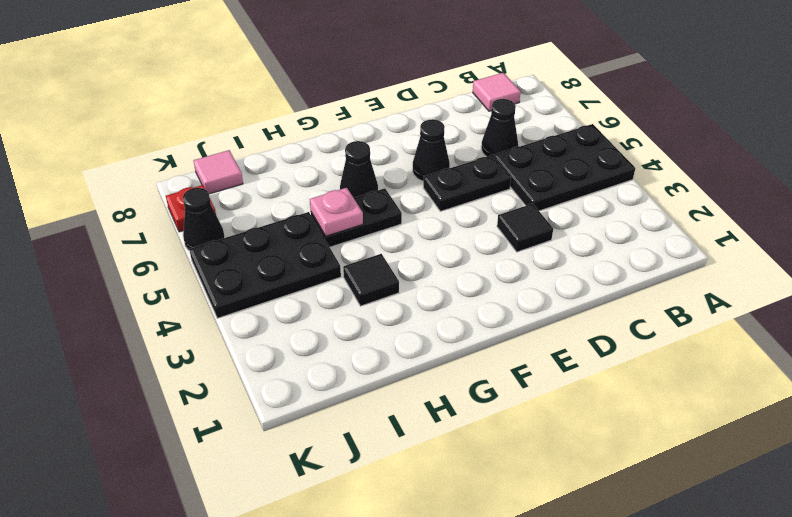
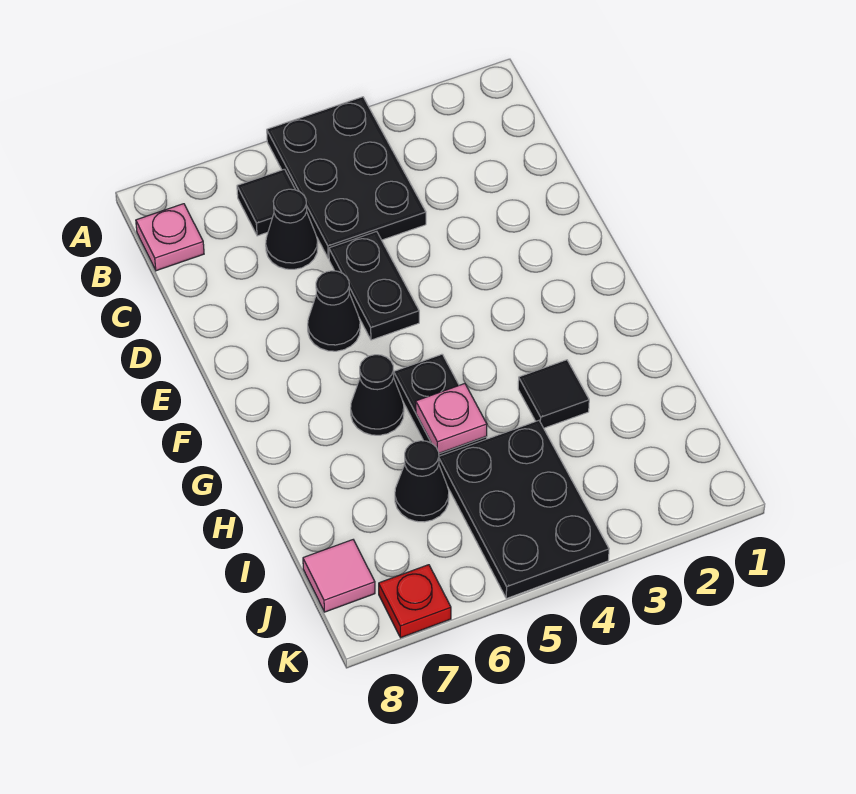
pink tile B8 level 1 -> pink plate B8 level 1
black tile D3 level 1 -> black tile B6 level 1
black cone K6 level 1 -> black cone I6 level 1

